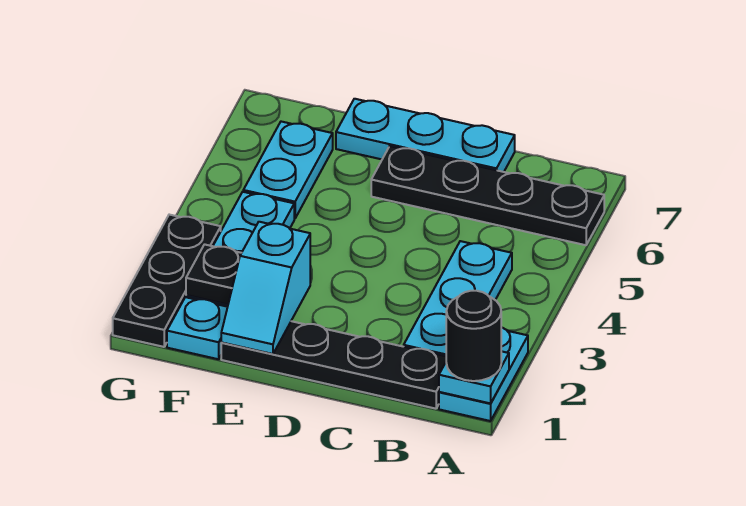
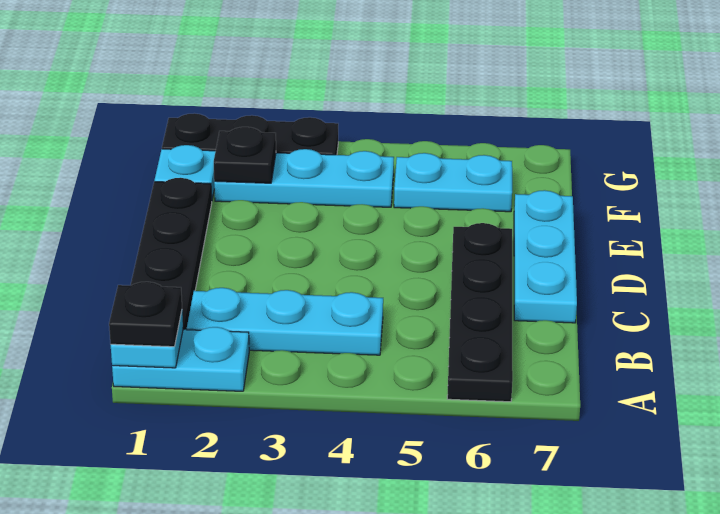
black round brick A1 level 3 -> black plate A1 level 3
cyan slope E1:E2 level 2 top 2 -> none

